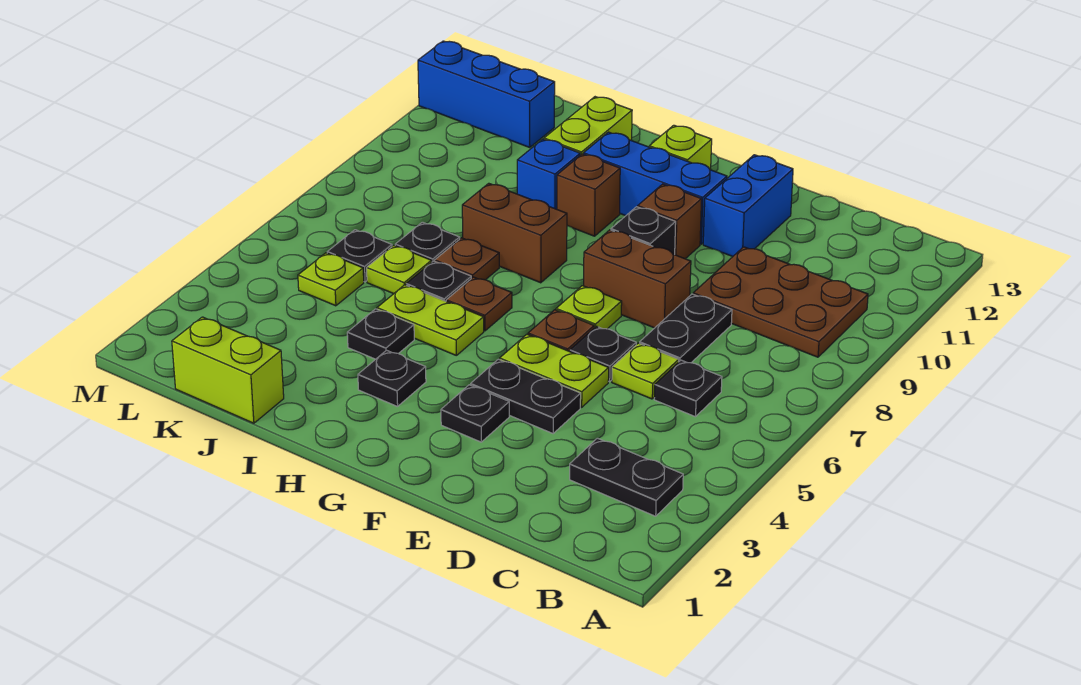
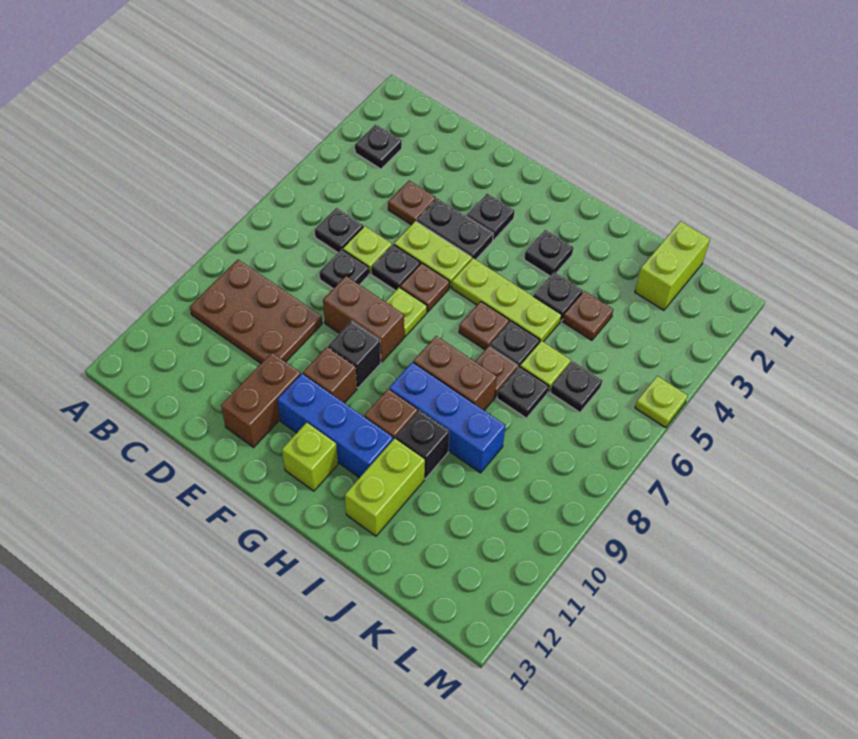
black plate B3:C3 level 1 -> black plate B3 level 1
none -> brown plate D4 level 1
black plate D7:D8 level 1 -> black plate D7 level 1
blue brick E11:E12 level 1 -> brown brick E11:E12 level 1
lime plate H5:I5 level 1 -> lime plate G5:I5 level 1
blue brick I10 level 1 -> black brick I10 level 1
lime brick J1:K1 level 1 -> lime brick K1:K2 level 1
none -> brown plate J4 level 1
lime plate K5 level 1 -> lime plate M5 level 1
blue brick K12:M12 level 1 -> blue brick H9:J9 level 1

